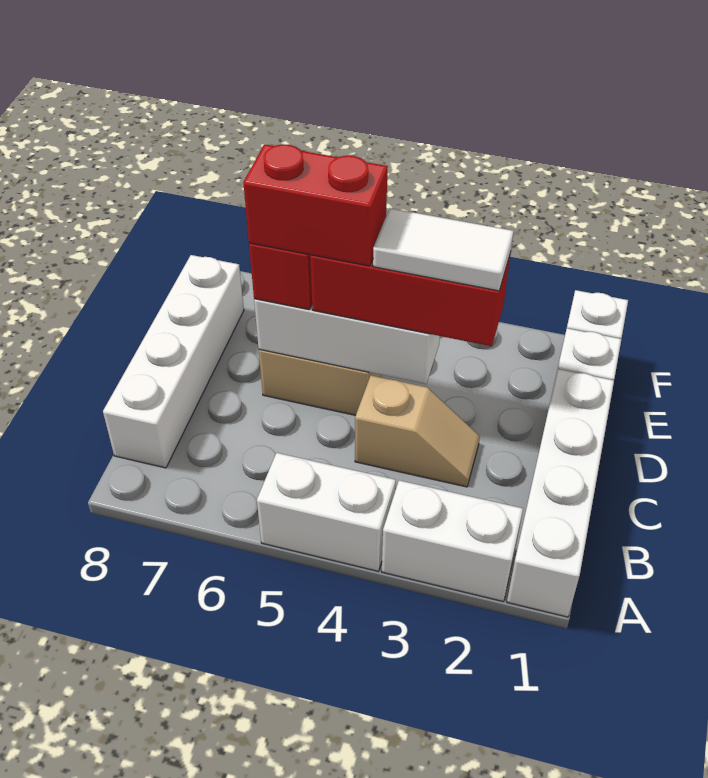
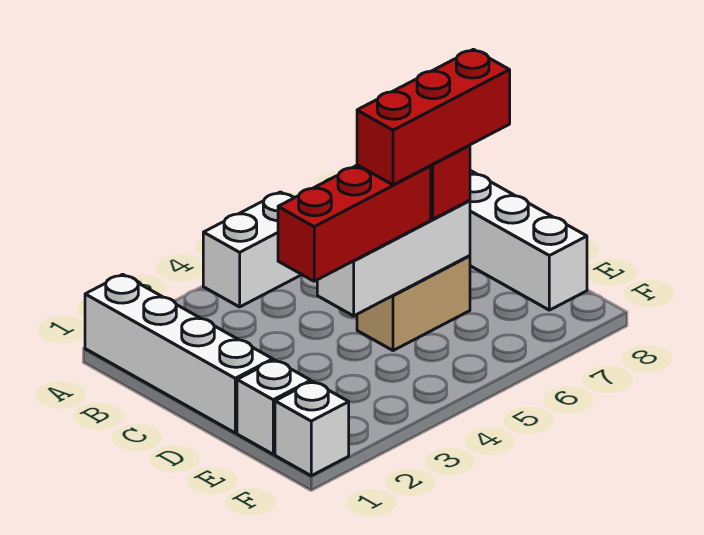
white brick A2:A3 level 1 -> none
tan slope C3:C4 level 1 top 4 -> none
white tile D3:D4 level 4 -> none
red brick D5:D6 level 4 -> red brick D5:D7 level 4

